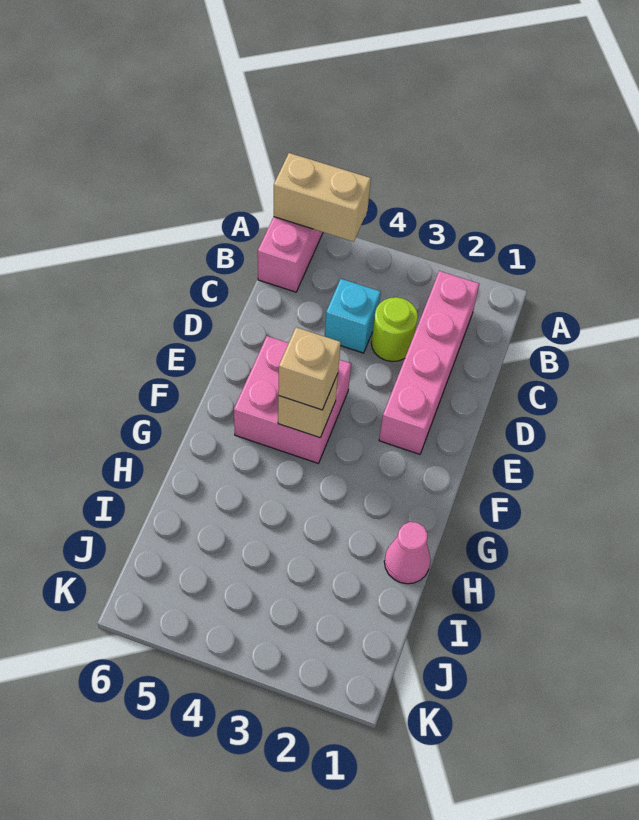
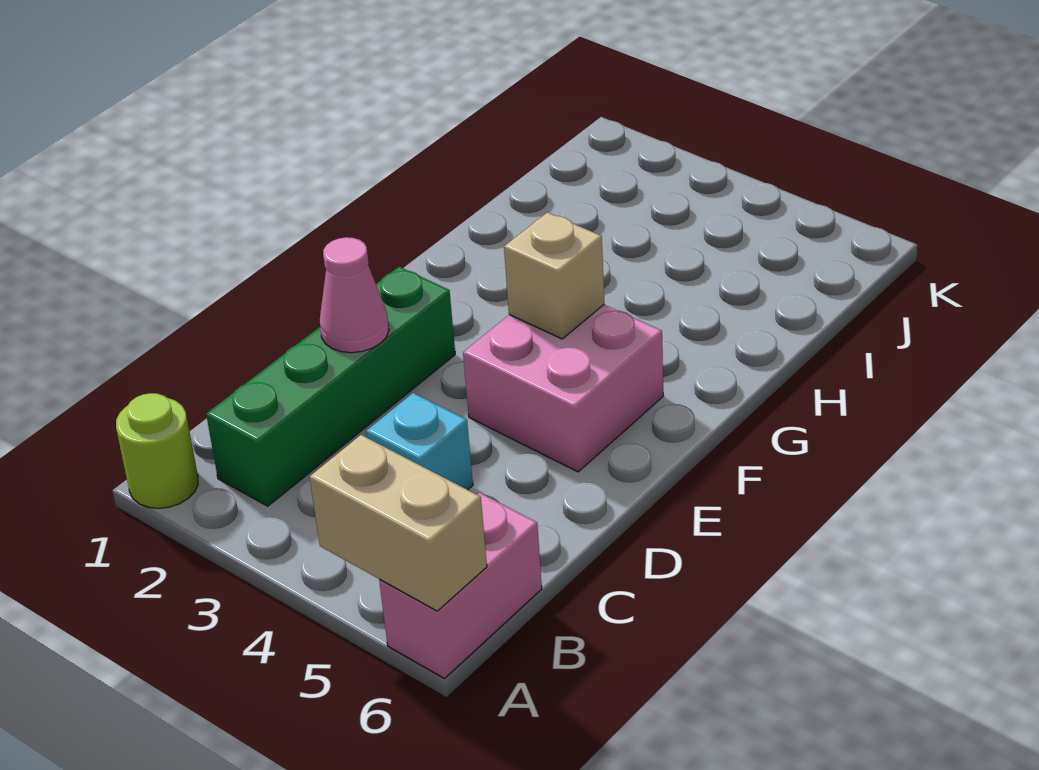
pink brick B2:E2 level 1 -> green brick B2:E2 level 1
lime round brick C3 level 1 -> lime round brick A1 level 1
tan brick F4 level 3 -> none
pink cone H1 level 1 -> pink cone D2 level 2

